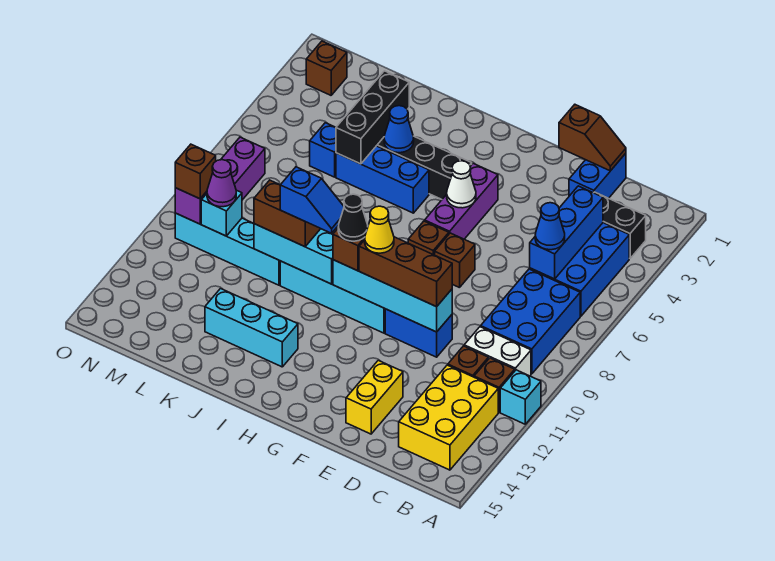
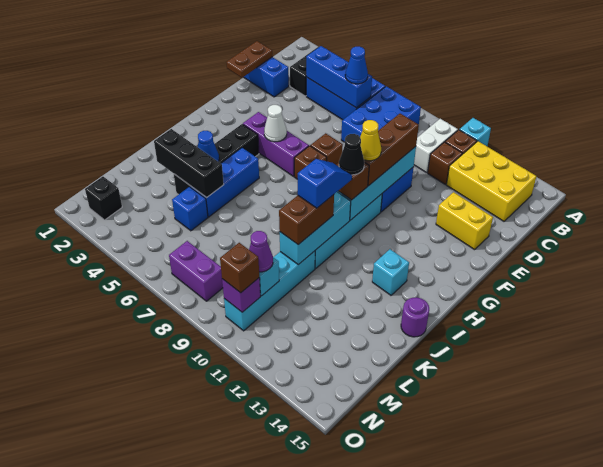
blue brick B7:C9 level 1 -> blue brick B7:D8 level 1
brown slope D1:E1 level 2 top E -> brown plate D1:E1 level 2
cyan brick I13:K13 level 1 -> cyan brick I13 level 1
none -> purple round brick J15 level 1
brown brick N2 level 1 -> black brick N2 level 1

